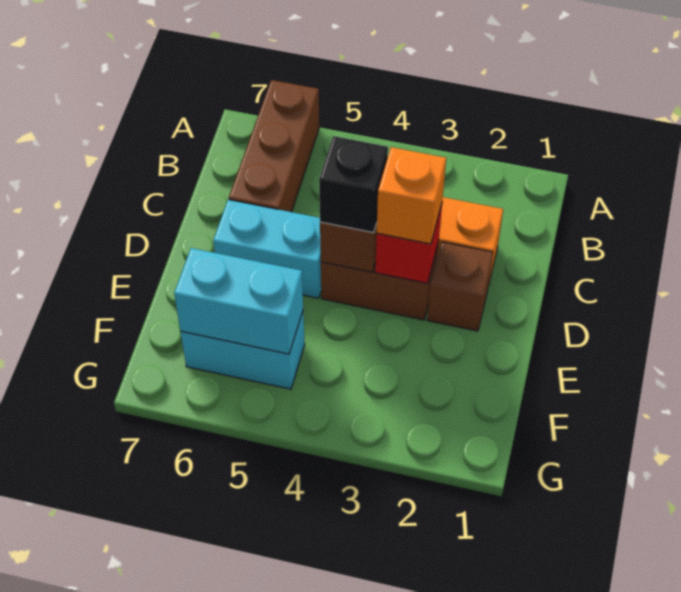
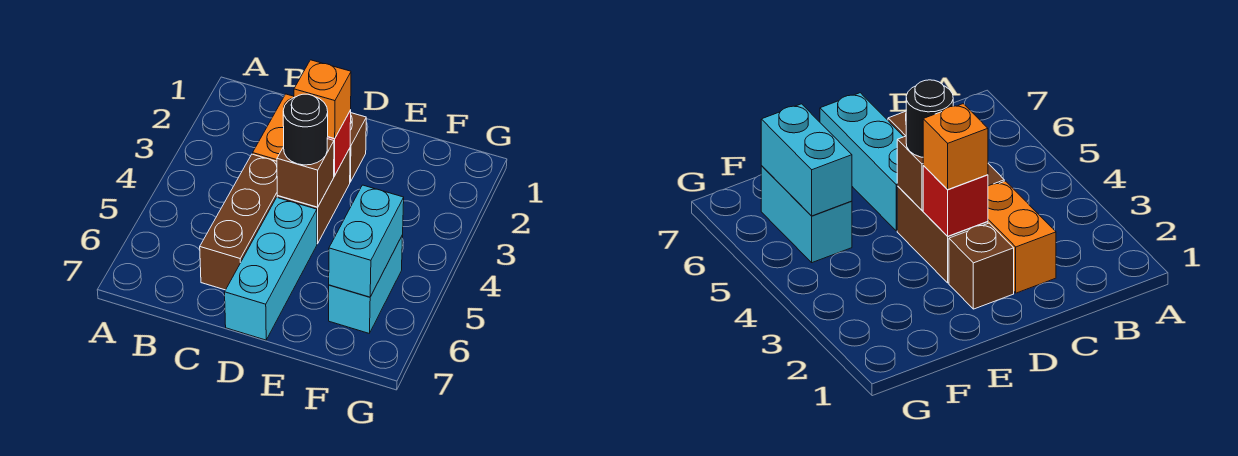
brown brick A6:C6 level 1 -> brown brick C4:C6 level 1
black brick D4 level 3 -> black round brick D4 level 3
cyan brick D5:D6 level 1 -> cyan brick D5:D7 level 1

